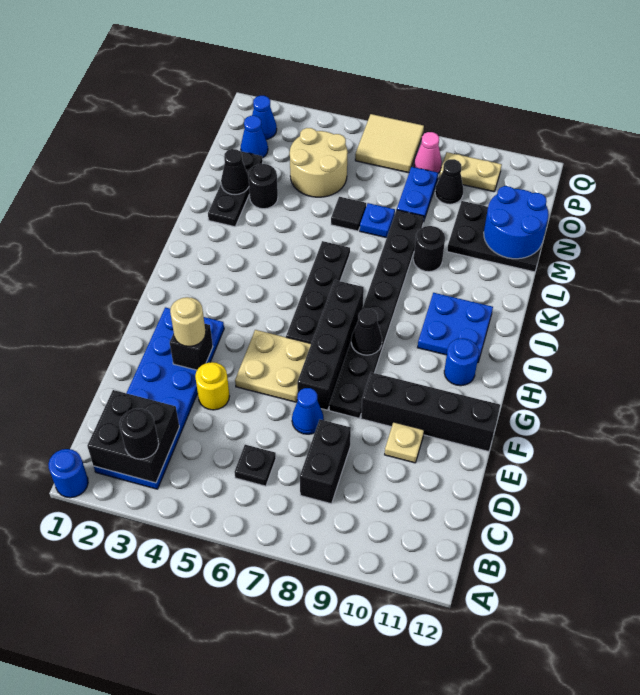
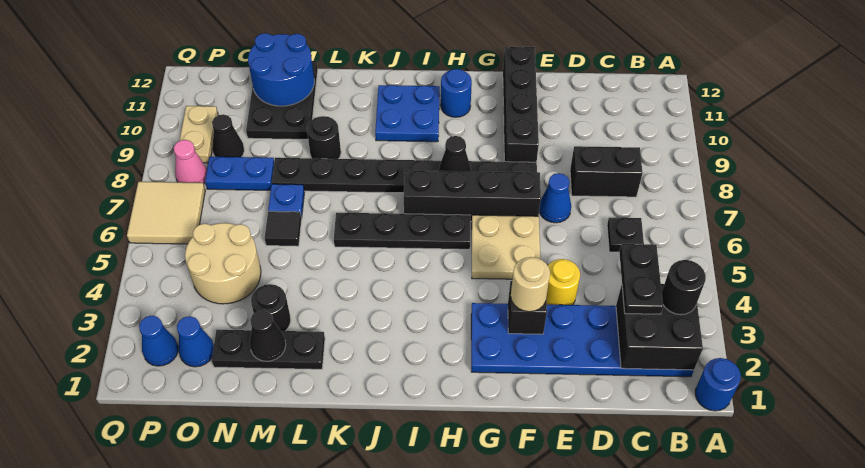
none -> black plate C3:C4 level 3
tan plate E10 level 1 -> none

